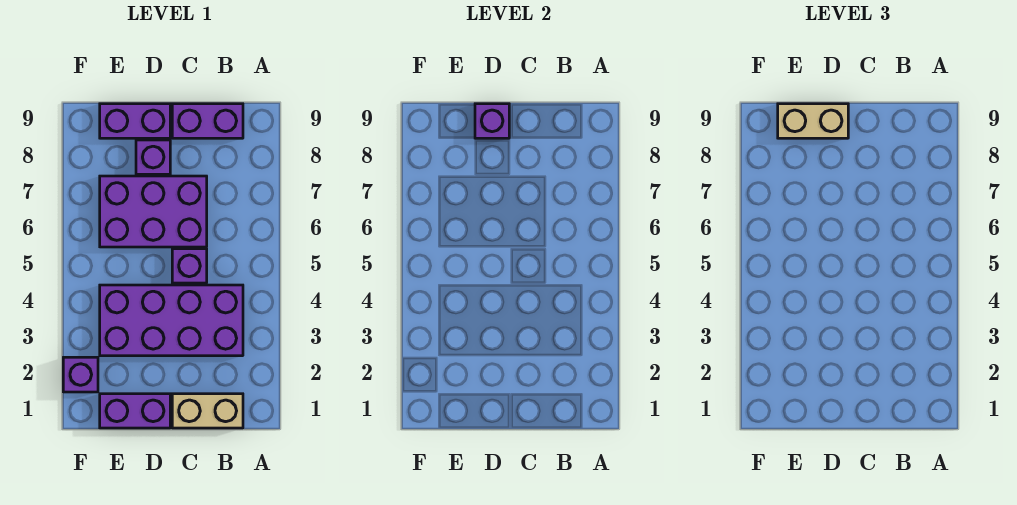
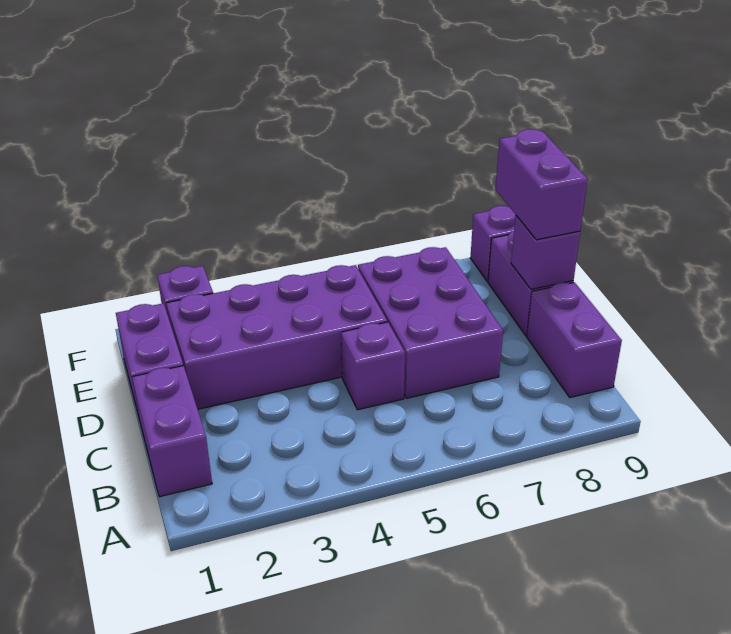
tan brick B1:C1 level 1 -> purple brick B1:C1 level 1
purple brick B3:E4 level 1 -> purple brick D2:E5 level 1
purple brick D8 level 1 -> purple brick F9 level 1
tan brick D9:E9 level 3 -> purple brick D9:E9 level 3

